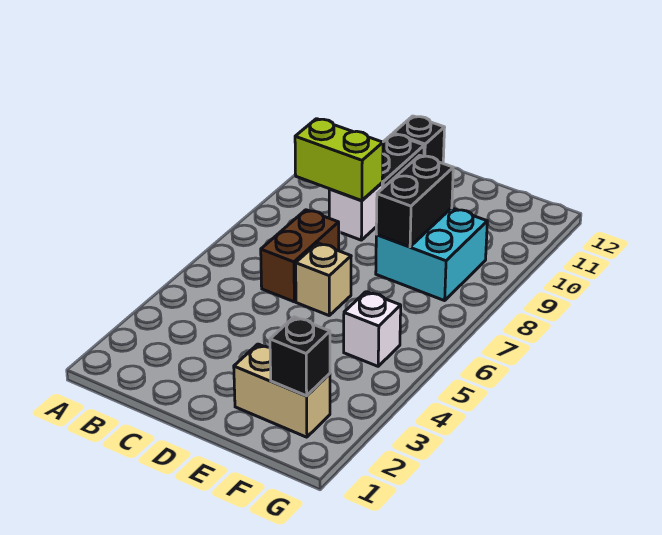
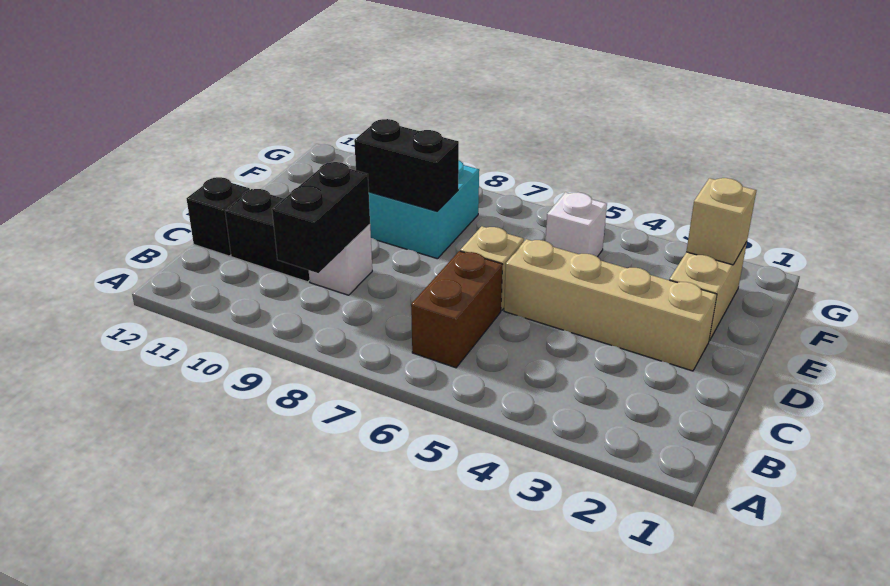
lime brick B9:C9 level 2 -> black brick B9:C9 level 2
brown brick C6:C7 level 1 -> brown brick B6:C6 level 1
none -> tan brick D2:D5 level 1
black brick F2 level 2 -> tan brick F2 level 2

